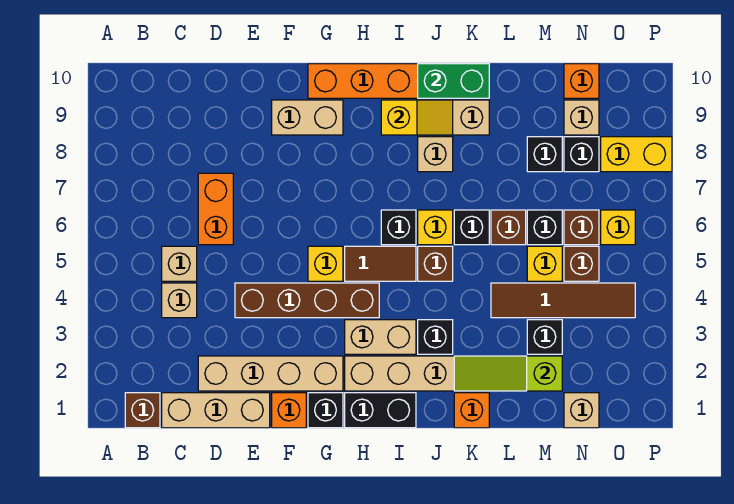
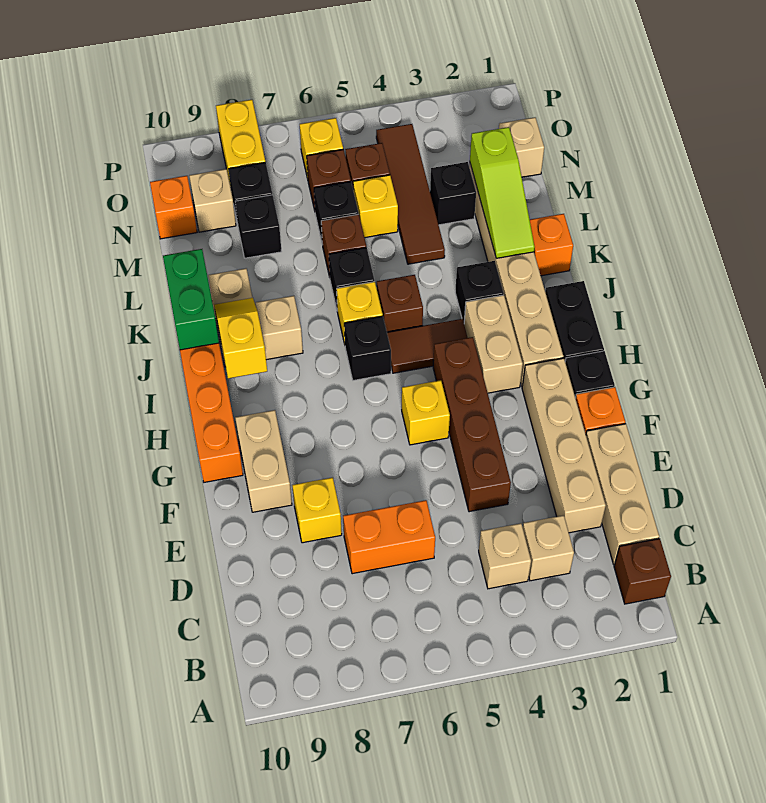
tan brick C5 level 1 -> tan brick C3 level 1
none -> yellow brick E8 level 1
brown tile H5:I5 level 1 -> brown tile I4:I5 level 1

